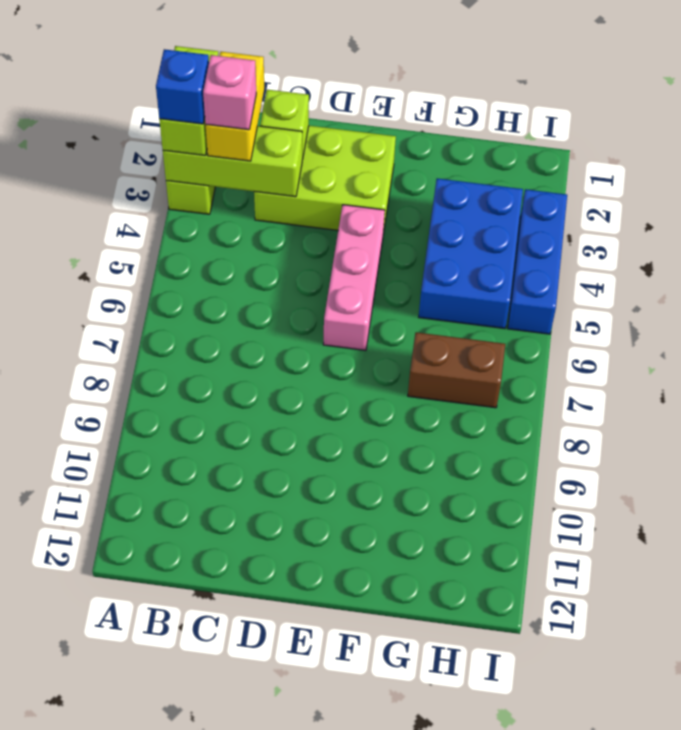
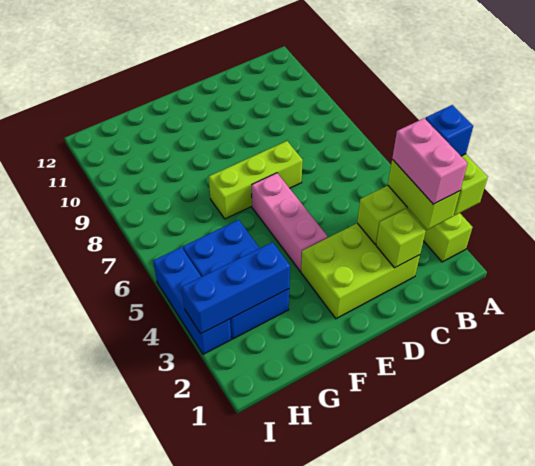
yellow brick B2:B3 level 3 -> lime brick B2:B3 level 3
pink brick B3 level 4 -> pink brick B2:B3 level 4
none -> lime brick D7:F7 level 1
none -> blue brick G3:I3 level 2
brown brick G7:H7 level 1 -> none

